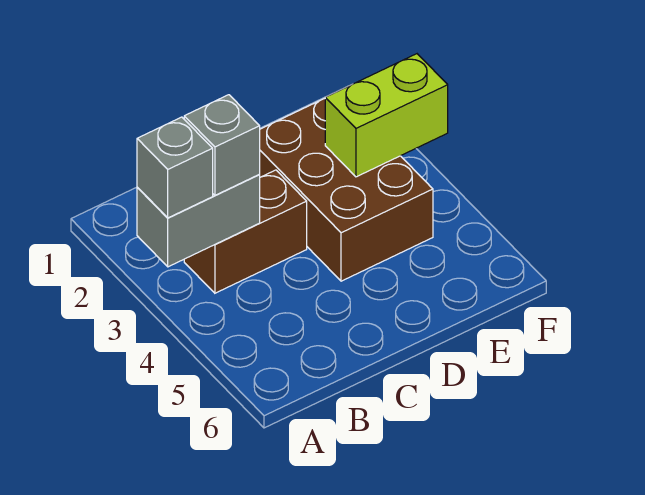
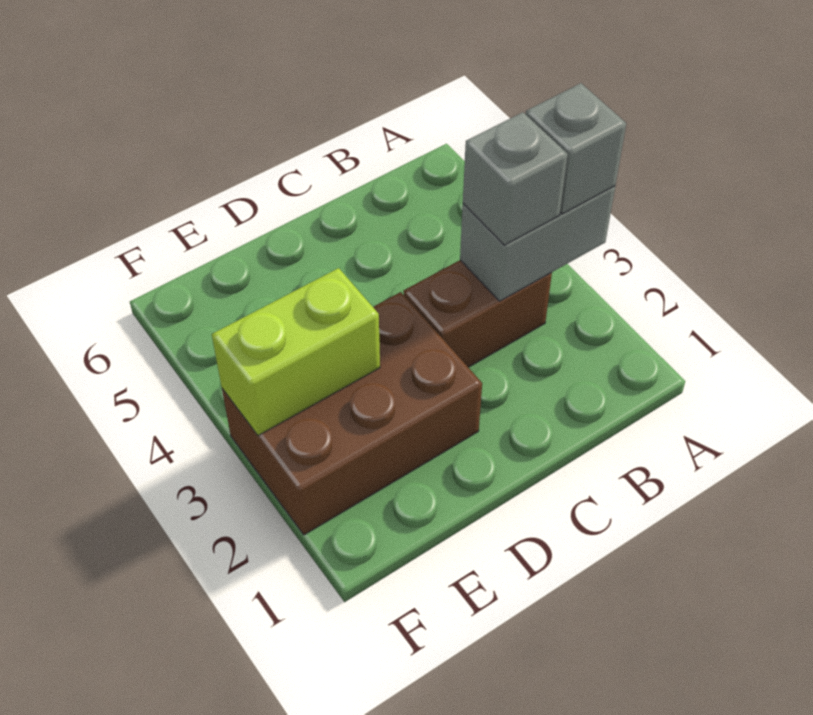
brown brick D2:E4 level 1 -> brown brick D2:F3 level 1

